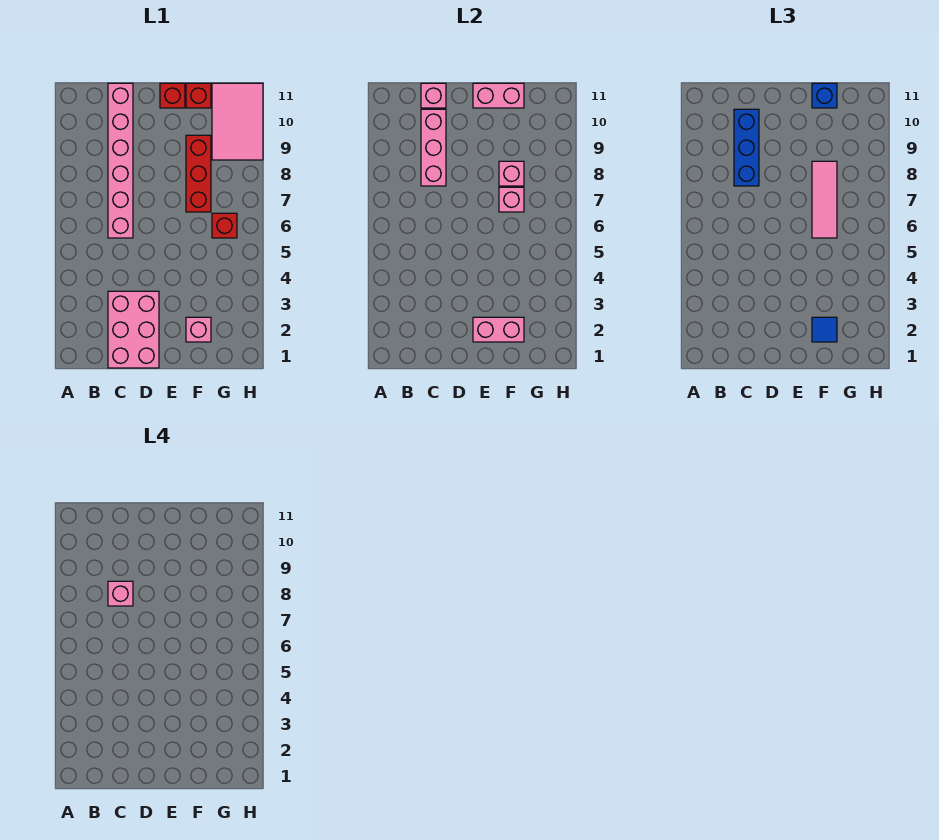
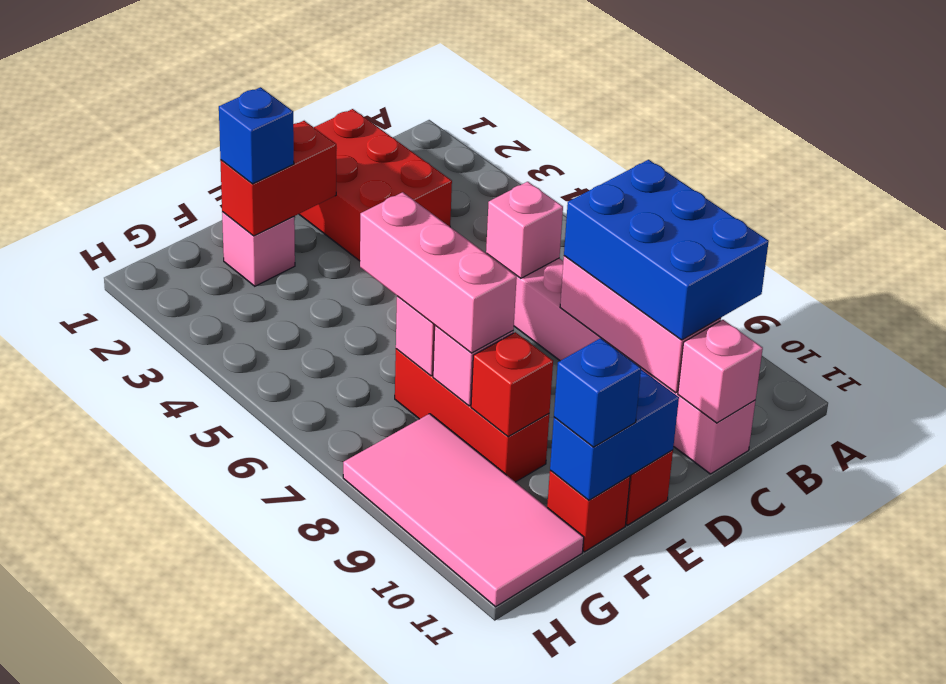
pink brick C1:D3 level 1 -> red brick C1:D3 level 1
blue brick C8:C10 level 3 -> blue brick B8:C10 level 3
pink brick C8 level 4 -> pink brick C6 level 2
pink brick E2:F2 level 2 -> red brick E2:F2 level 2
pink brick E11:F11 level 2 -> blue brick E11:F11 level 2
blue tile F2 level 3 -> blue brick F2 level 3
pink tile F6:F8 level 3 -> pink brick F6:F8 level 3
red brick G6 level 1 -> red brick F9 level 2
pink tile G9:H11 level 1 -> pink tile G8:H11 level 1

